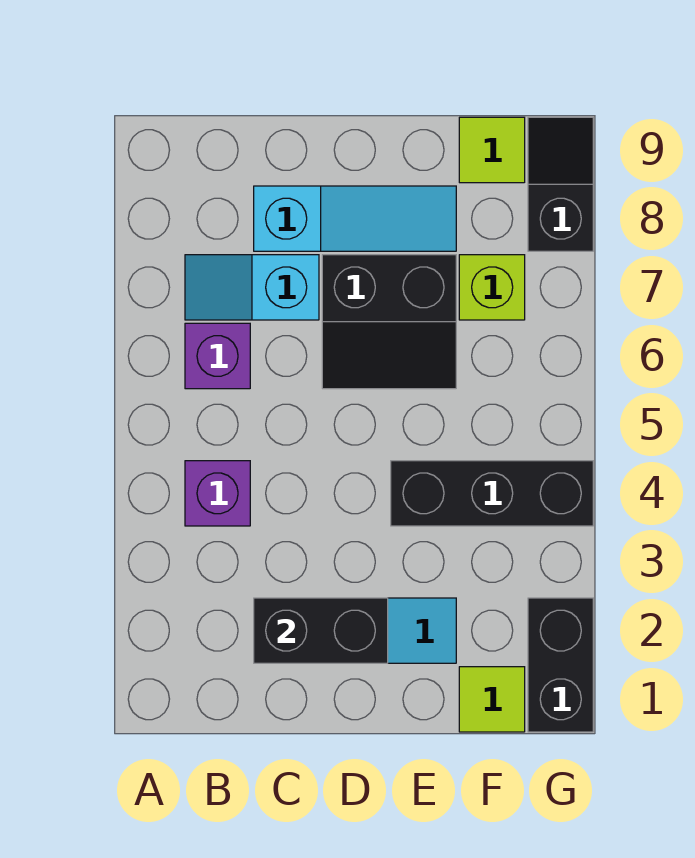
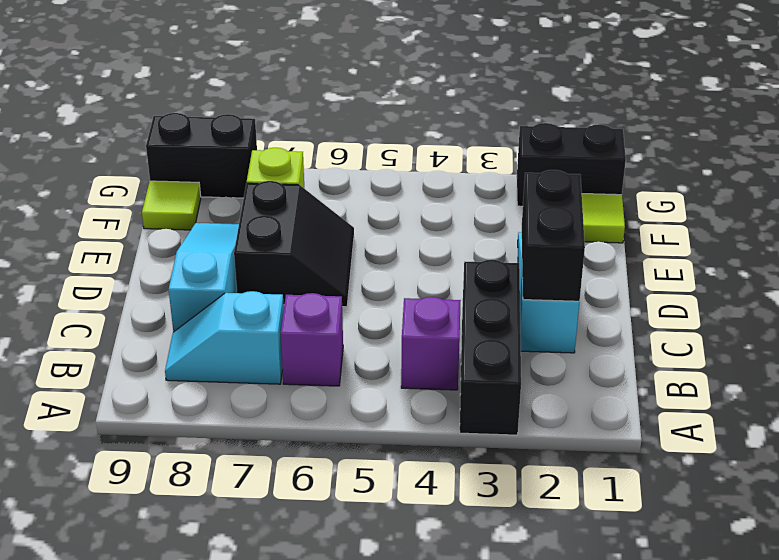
cyan slope B7:C7 level 1 top C -> cyan slope B7:B8 level 1 top 7
black brick E4:G4 level 1 -> black brick A3:C3 level 1
black slope G8:G9 level 1 top 8 -> black brick G8:G9 level 1

